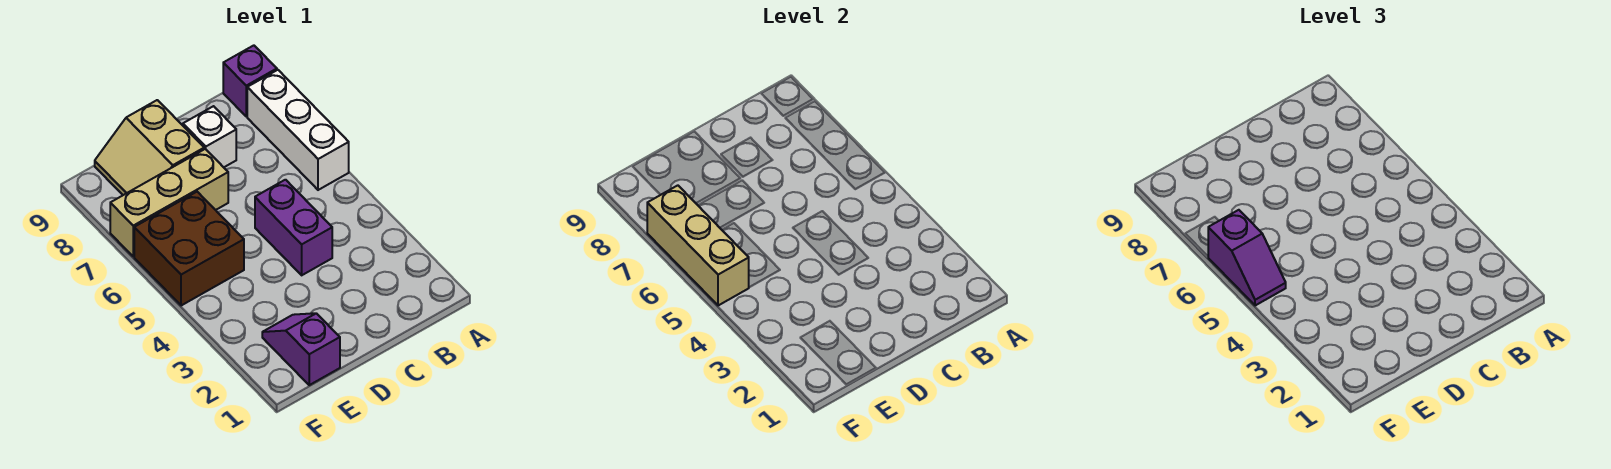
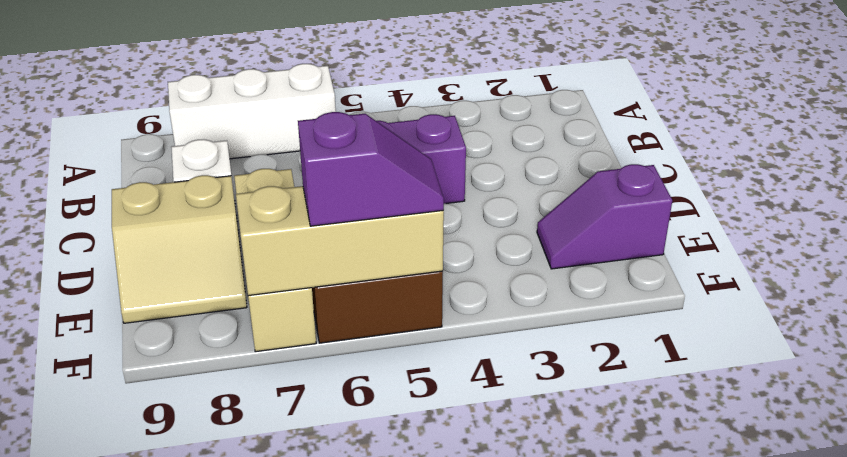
purple brick A9 level 1 -> none

